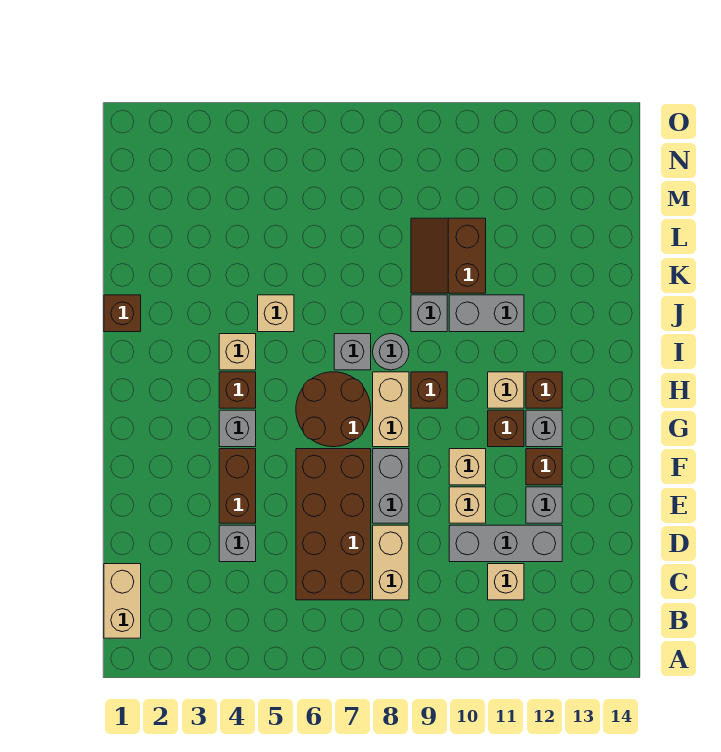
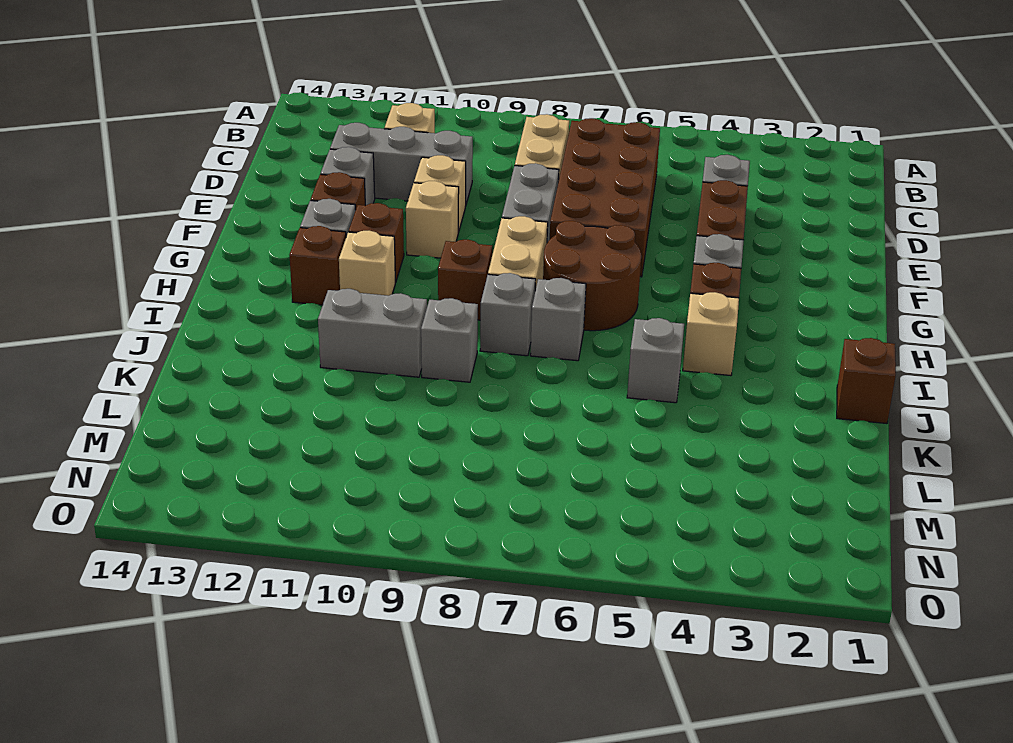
tan brick B1:C1 level 1 -> none
grey round brick I8 level 1 -> grey brick I8 level 1
tan brick J5 level 1 -> grey brick J5 level 1
brown slope K9:L10 level 1 top 10 -> none

